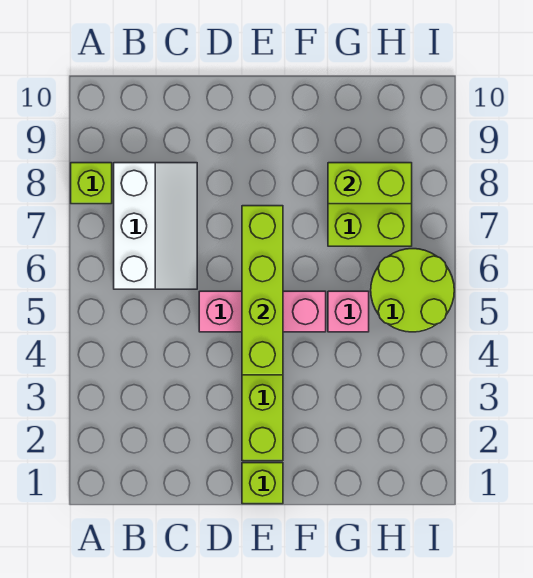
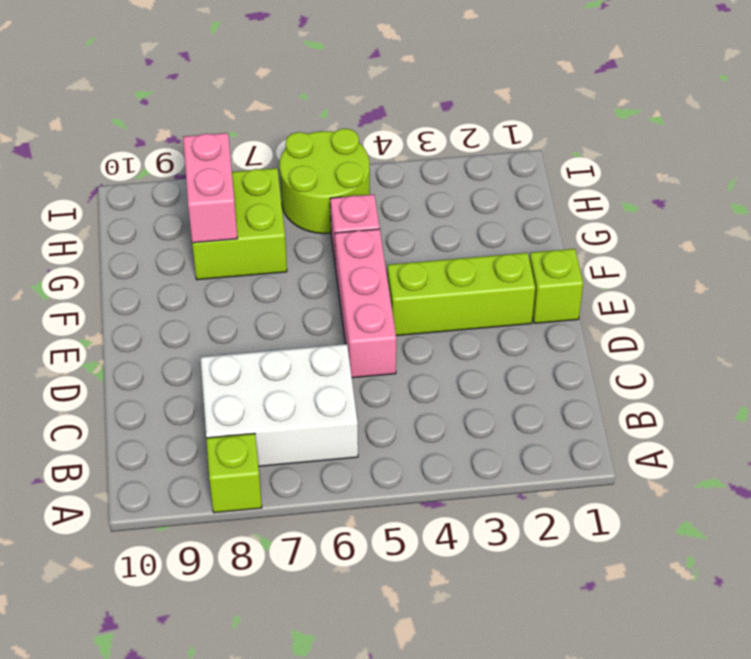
white slope B6:C8 level 1 top B -> white brick B6:C8 level 1
lime brick E4:E7 level 2 -> none
lime brick G8:H8 level 2 -> pink brick G8:H8 level 2

